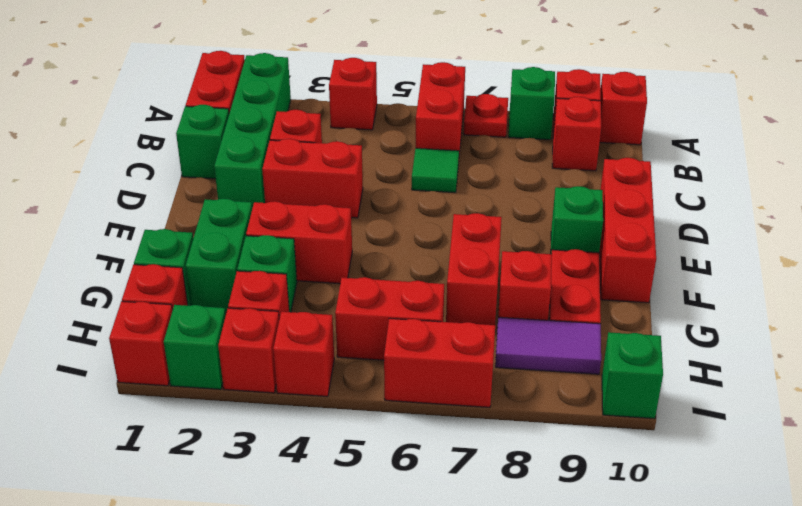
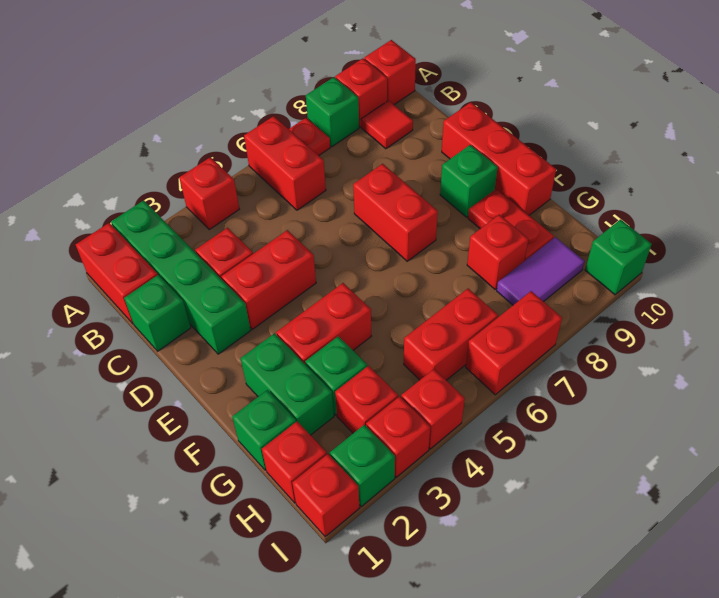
red brick B9 level 1 -> red tile B9 level 1
green tile C6 level 1 -> none
red brick F7:G7 level 1 -> red brick D7:E7 level 1

